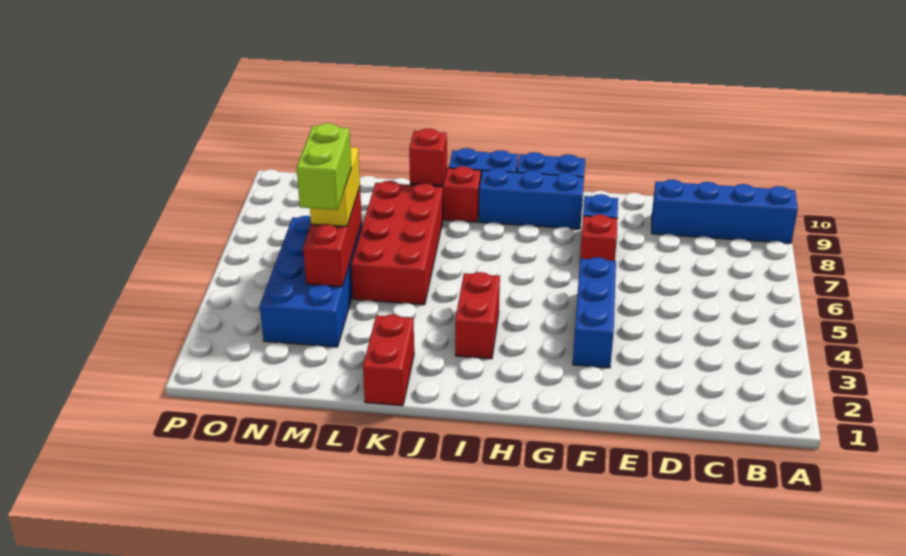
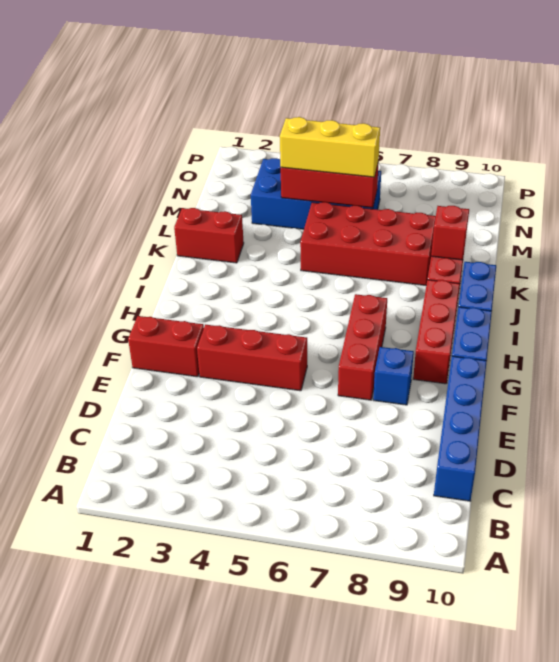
blue brick A9:D9 level 1 -> blue brick C10:F10 level 1
blue brick F3:F5 level 1 -> red brick F3:F5 level 1
red brick F7 level 1 -> red brick F7:H7 level 1
blue brick G9:I9 level 1 -> red brick G9:I9 level 1
red brick I3:I4 level 1 -> red brick F1:F2 level 1
lime brick M4:M5 level 4 -> none
yellow brick M5:M6 level 3 -> yellow brick M4:M6 level 3

